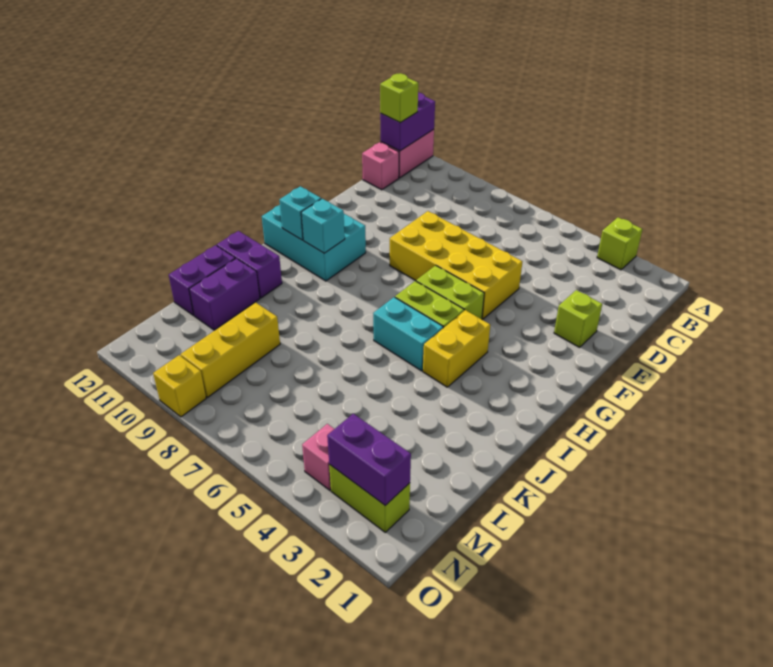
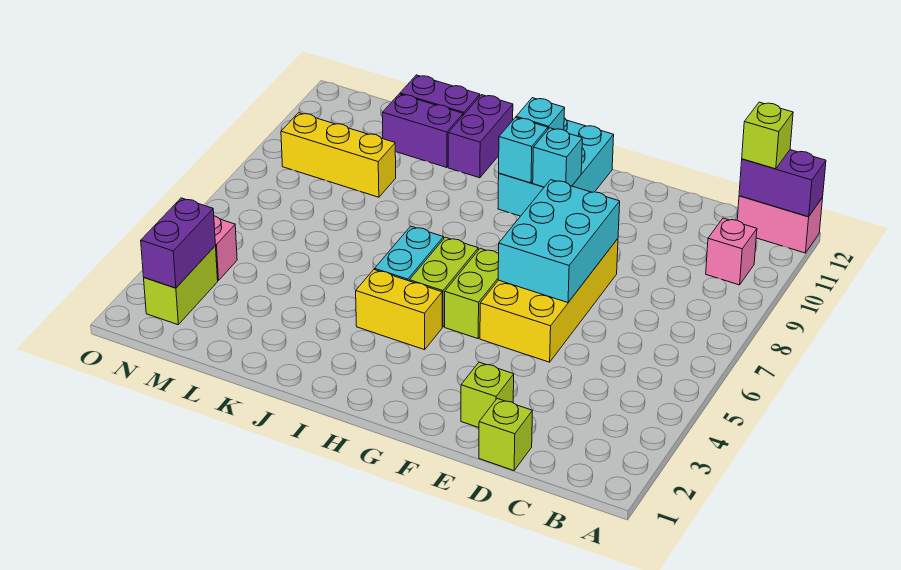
lime brick A3 level 1 -> lime brick D1 level 1
pink brick C12 level 1 -> pink brick B10 level 1
none -> cyan brick E6:F8 level 2
none -> cyan brick G10 level 2
yellow brick O9 level 1 -> none

